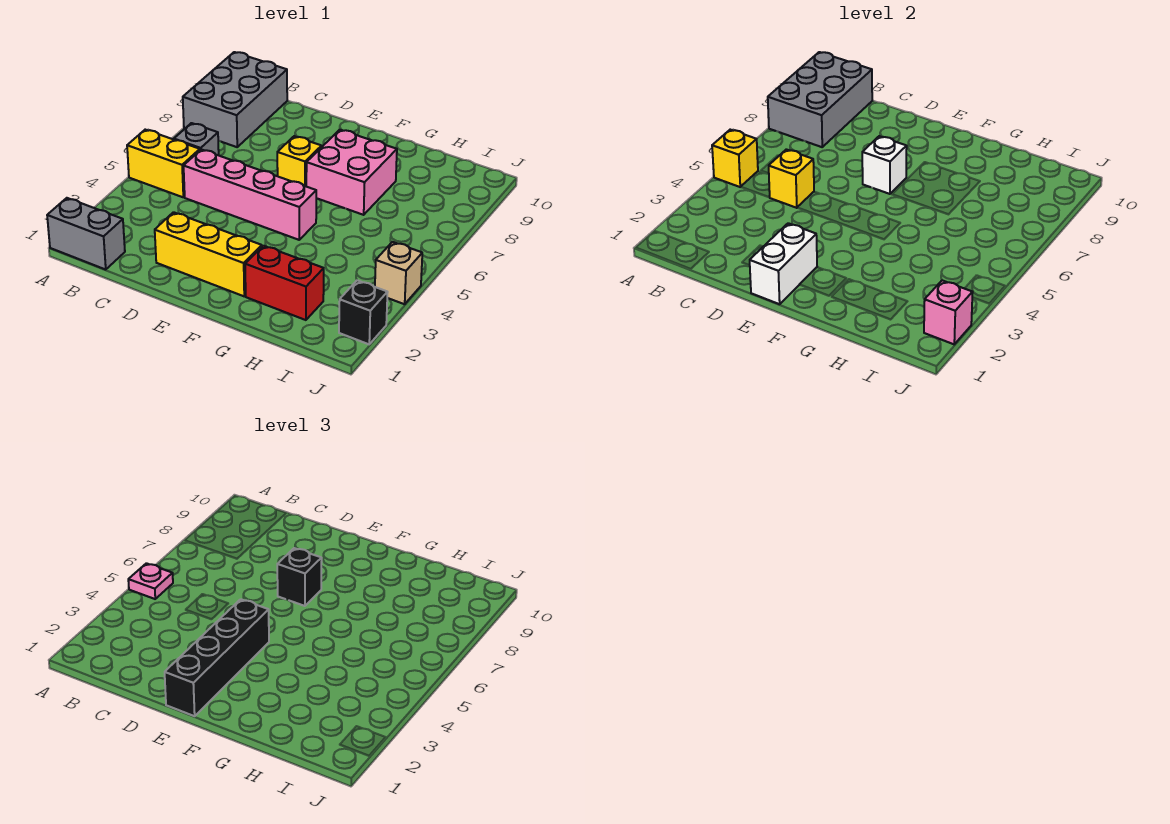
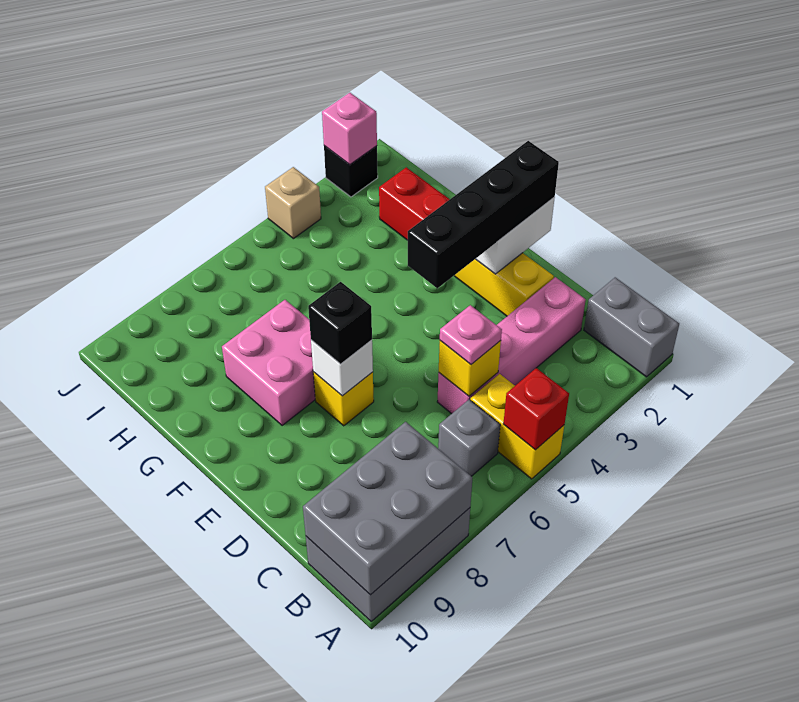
yellow brick A5 level 2 -> red brick A5 level 2
pink plate A5 level 3 -> pink plate C5 level 3
pink brick C5:F5 level 1 -> pink brick C2:C5 level 1

